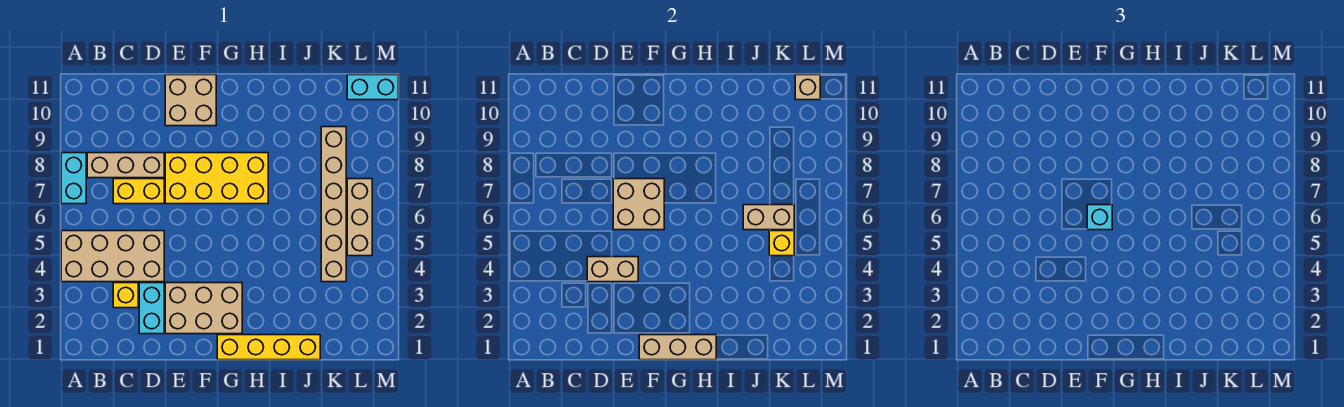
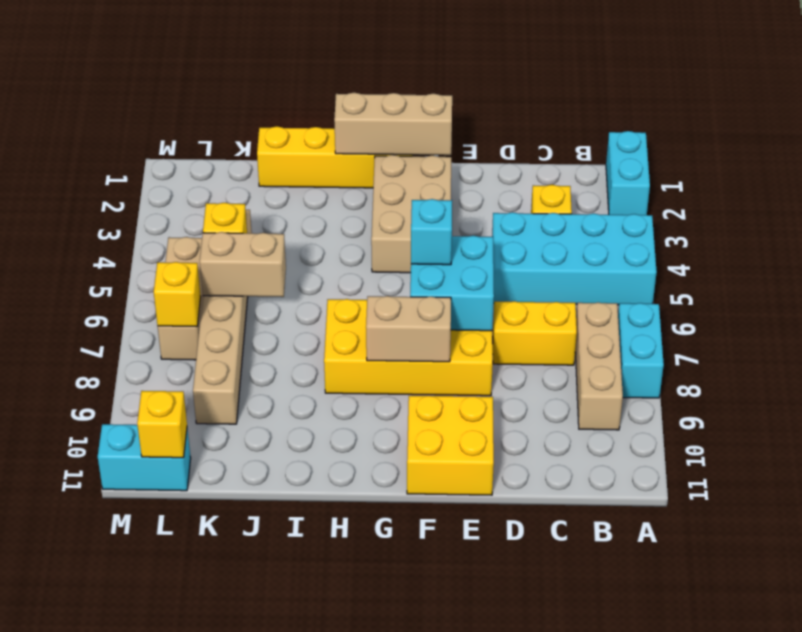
tan brick A4:D5 level 1 -> cyan brick A4:D5 level 1
tan brick B8:D8 level 1 -> tan brick B7:B9 level 1
cyan brick D2:D3 level 1 -> cyan brick A1:A2 level 1
tan brick D4:E4 level 2 -> tan brick F8:G8 level 2
tan brick E2:G3 level 1 -> tan brick F2:G4 level 1
tan brick E6:F7 level 2 -> cyan brick E6:F7 level 2
tan brick E10:F11 level 1 -> yellow brick E10:F11 level 1
none -> yellow brick L7 level 2
tan brick L11 level 2 -> yellow brick L11 level 2

